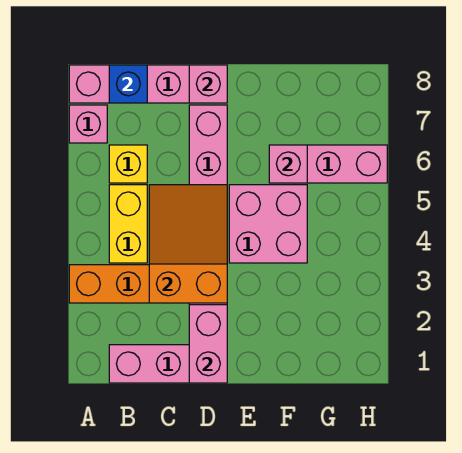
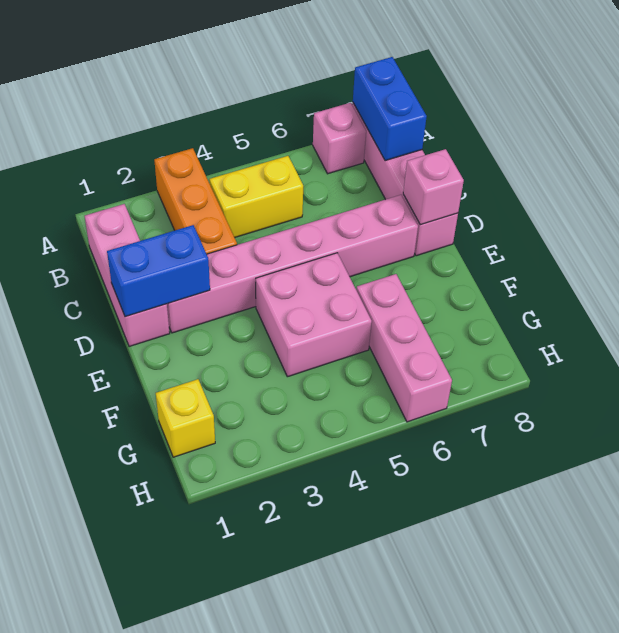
yellow brick B6 level 1 -> yellow brick G1 level 1
blue brick B8 level 2 -> blue brick A8:B8 level 2
orange slope C3:D5 level 2 top 3 -> none
pink brick D1:D2 level 2 -> blue brick D1:D2 level 2
pink brick F6 level 2 -> none

